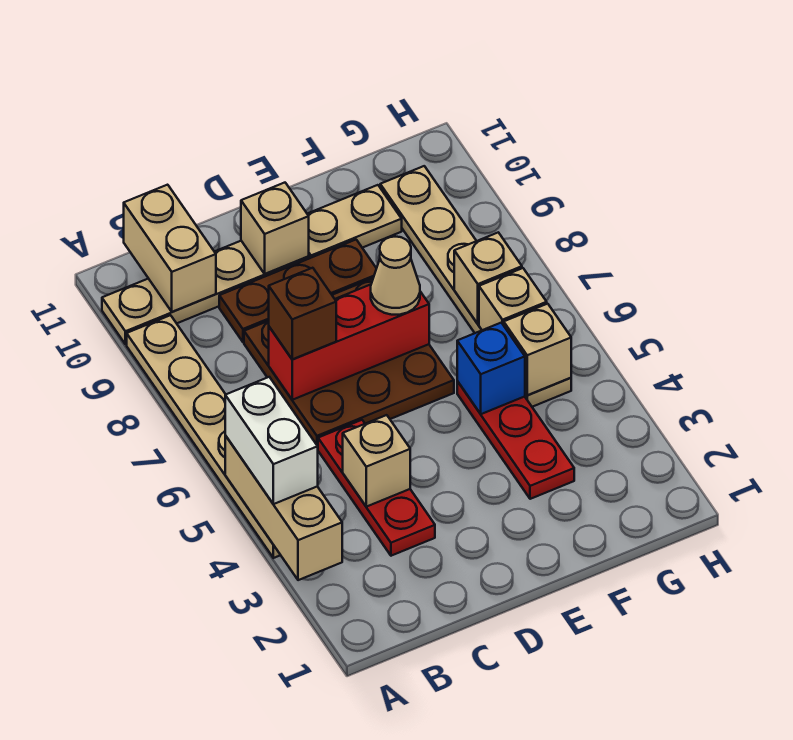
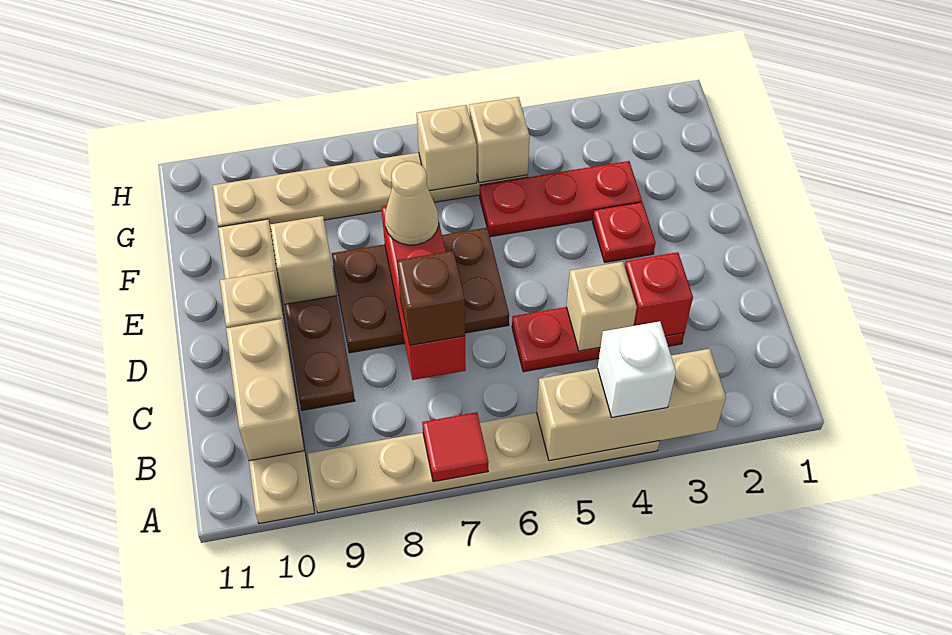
white brick A4:A5 level 3 -> white brick A4 level 3
none -> red tile A7 level 2
tan brick B10:B11 level 2 -> tan brick B10:C10 level 2
none -> red brick C3 level 2
brown plate C6:E8 level 1 -> brown plate D6:E8 level 1
none -> red plate E3 level 1
blue brick F5 level 2 -> none
tan brick G7 level 2 -> tan brick E9 level 2

